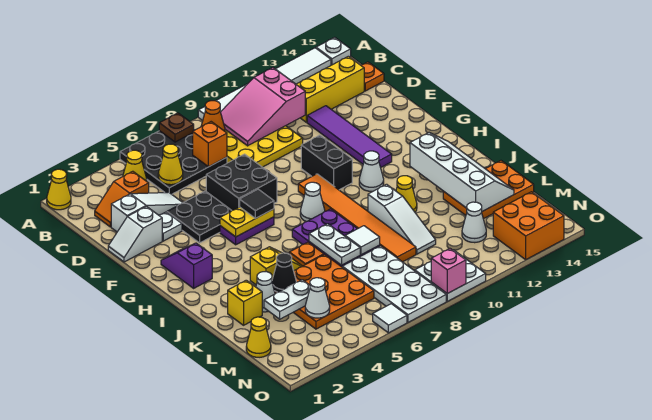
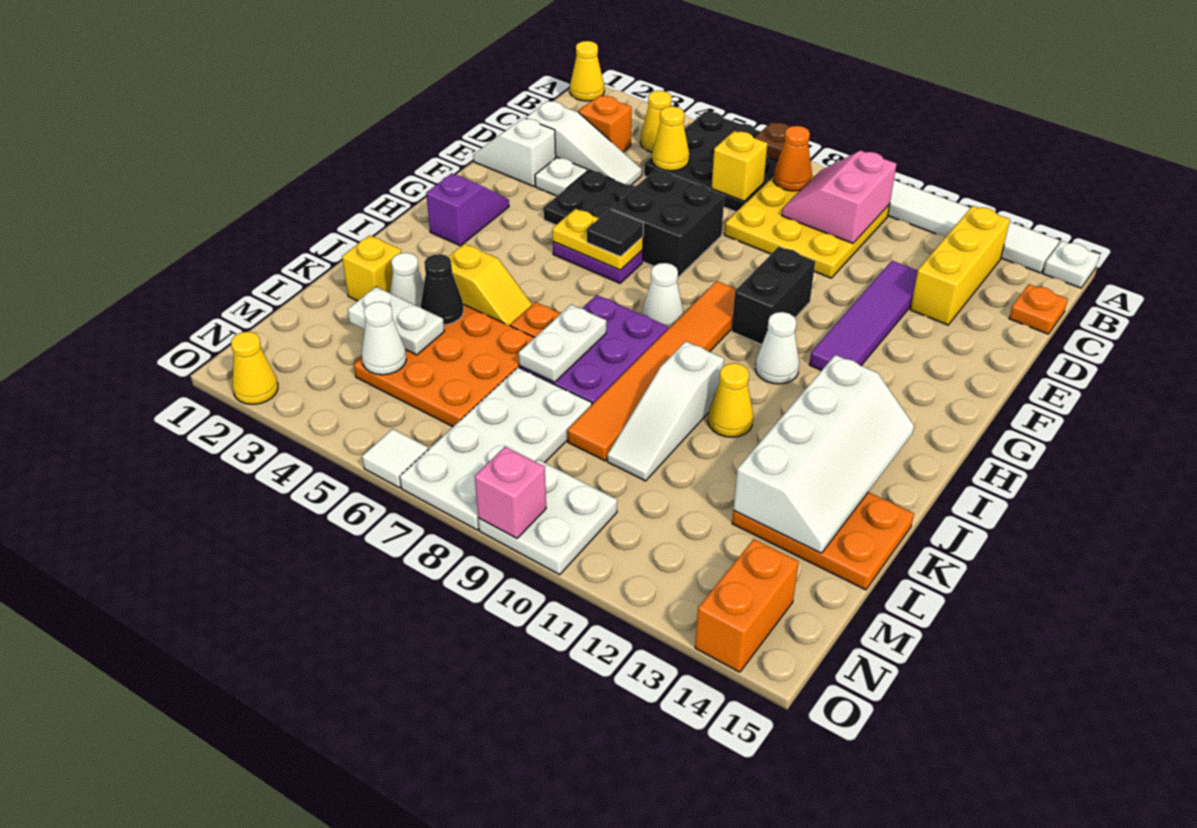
pink slope B9:C11 level 2 top 11 -> pink slope B9:C10 level 2 top 10
orange brick C7 level 2 -> yellow brick C7 level 2
yellow brick C12:C14 level 1 -> yellow brick B13:D13 level 1
white tile K8 level 2 -> none
yellow cone M1 level 1 -> yellow cone O2 level 1
white cone M12 level 1 -> none
orange brick N13:O14 level 1 -> orange brick N14:O14 level 1

